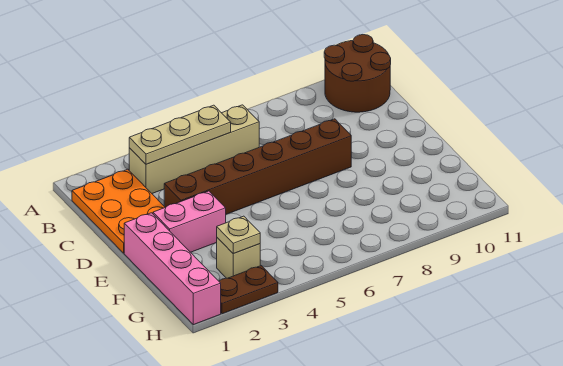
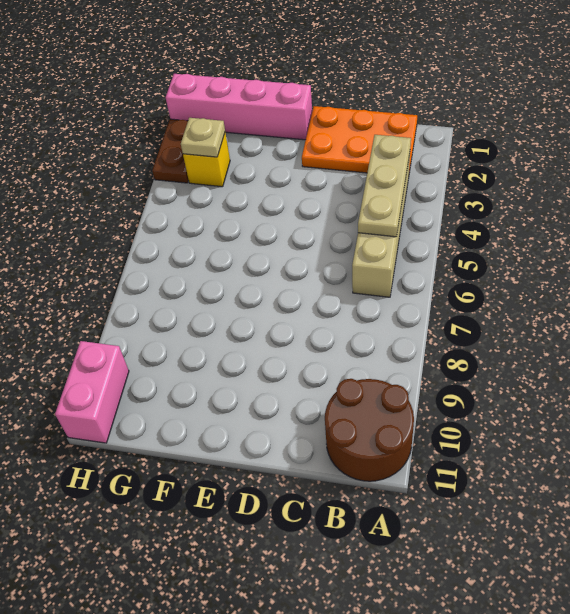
brown brick D3:D8 level 1 -> none
pink brick E2:E3 level 1 -> pink brick H10:H11 level 1
tan brick G3 level 1 -> yellow brick G3 level 1

